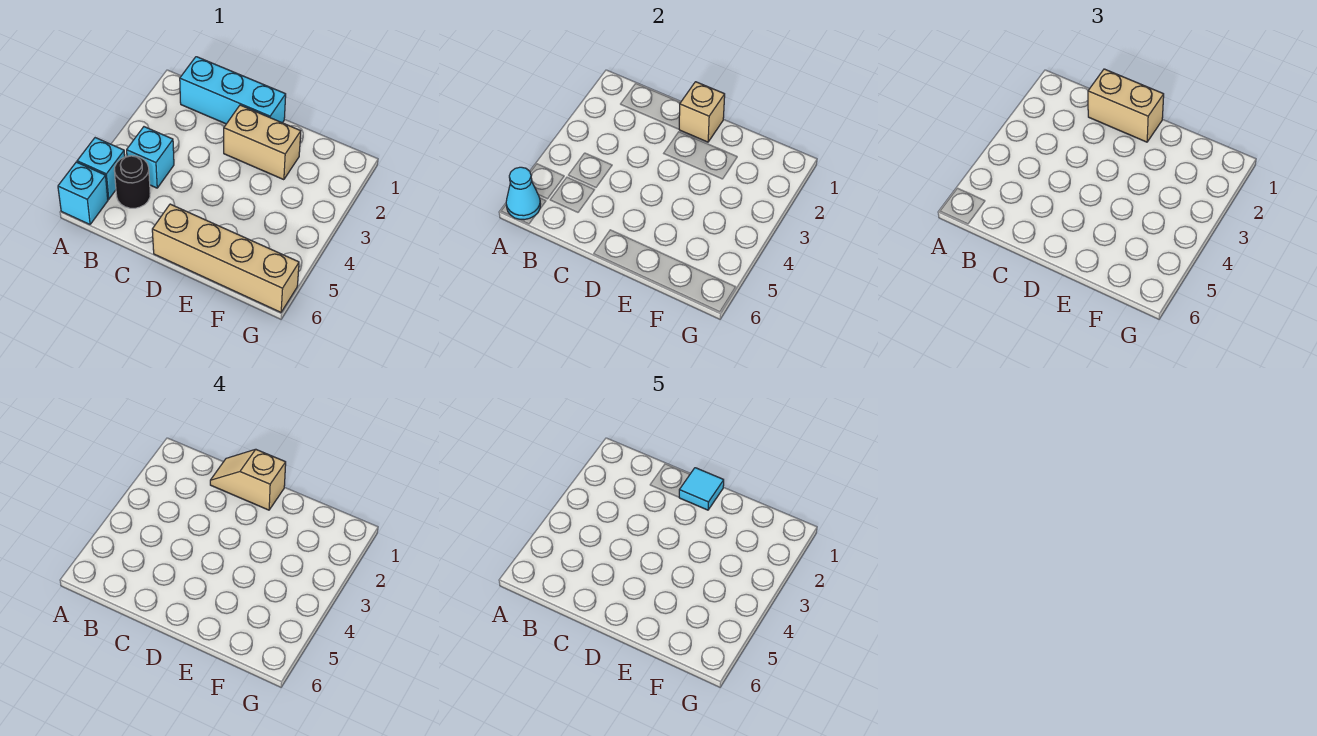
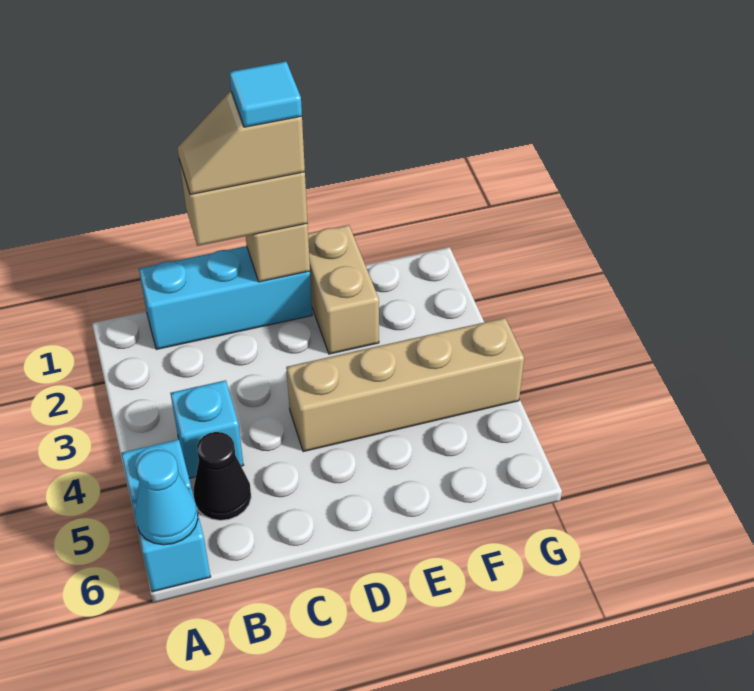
black round brick B5 level 1 -> black cone B5 level 1
tan brick D2:E2 level 1 -> tan brick E1:E2 level 1
tan brick D6:G6 level 1 -> tan brick D4:G4 level 1

